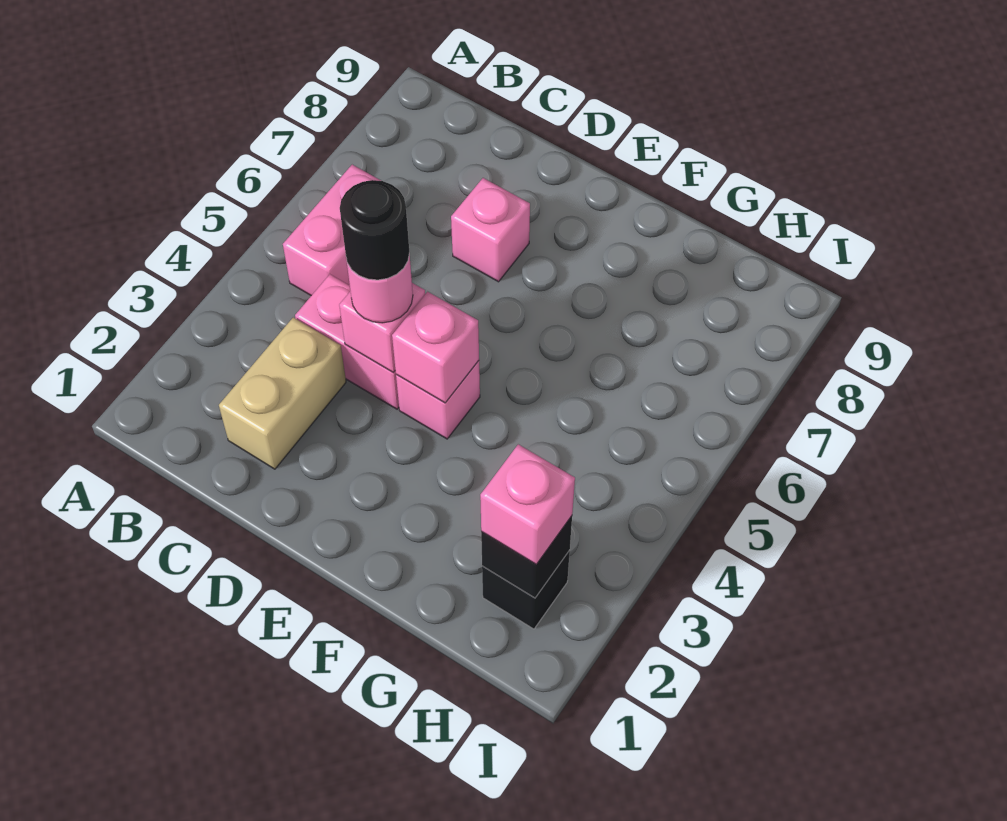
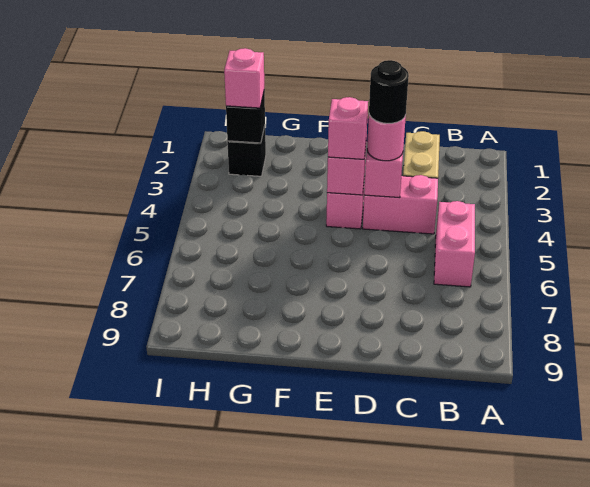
pink brick D7 level 1 -> pink brick E4 level 3

